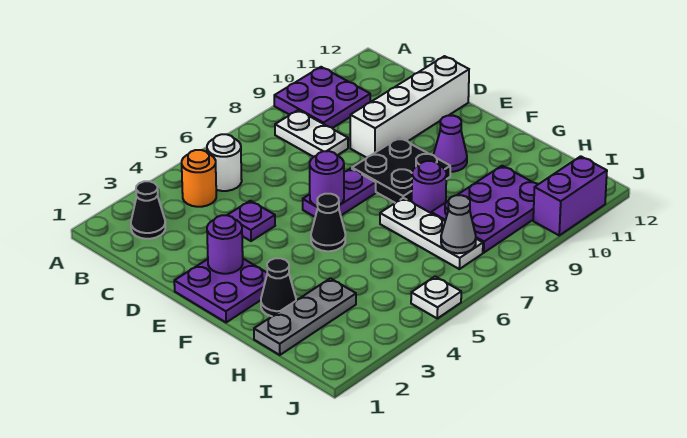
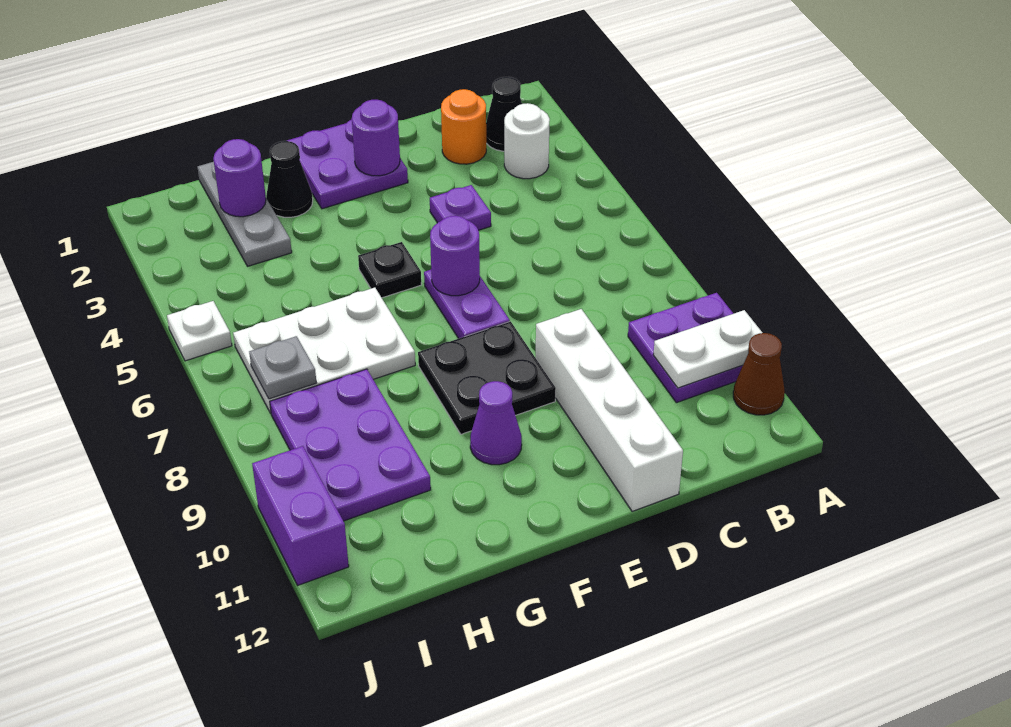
none -> brown cone A11 level 1
orange round brick B4 level 1 -> orange round brick C2 level 1
white round brick B5 level 1 -> white round brick B3 level 1
white plate B8:C8 level 1 -> white plate A10:B10 level 2
black cone F5 level 1 -> black plate F5 level 1
white plate G7:I7 level 1 -> white plate G6:I7 level 1
purple round brick G8 level 1 -> purple round brick H2 level 2
grey cone I7 level 2 -> grey plate I7 level 2

